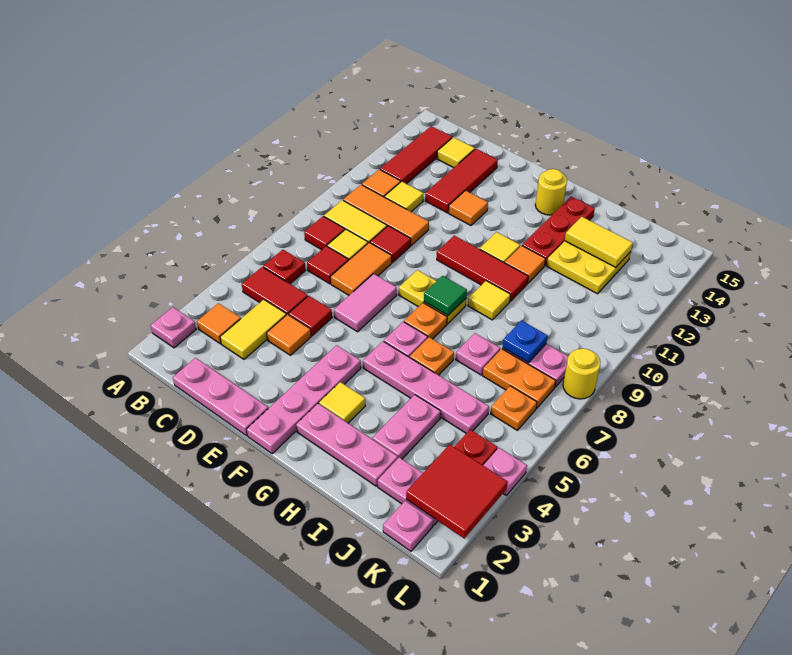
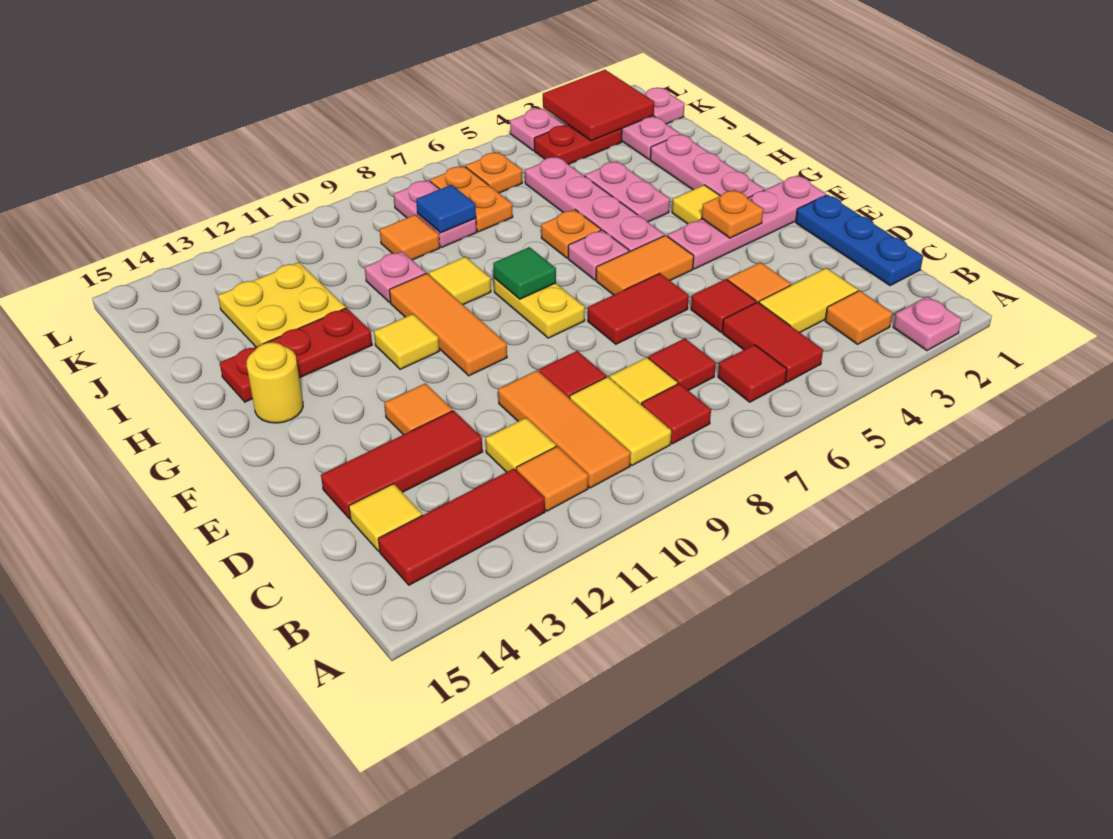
red plate B6 level 1 -> red tile B6 level 1
pink plate C1:E1 level 1 -> blue plate C1:E1 level 1
orange tile D7:D8 level 1 -> orange tile F5:F6 level 1
pink tile E6:E7 level 1 -> red tile E6:E7 level 1
red tile F10:H10 level 1 -> orange tile F10:H10 level 1
orange plate G7 level 1 -> orange plate F3 level 2
orange tile H11 level 1 -> orange tile J9 level 1
pink plate I3:I4 level 1 -> pink plate H4:I4 level 1
pink plate I7 level 1 -> pink plate I10 level 1
yellow tile I13:J13 level 2 -> none
blue plate J8 level 2 -> blue tile J8 level 2
yellow round brick L8 level 1 -> none

